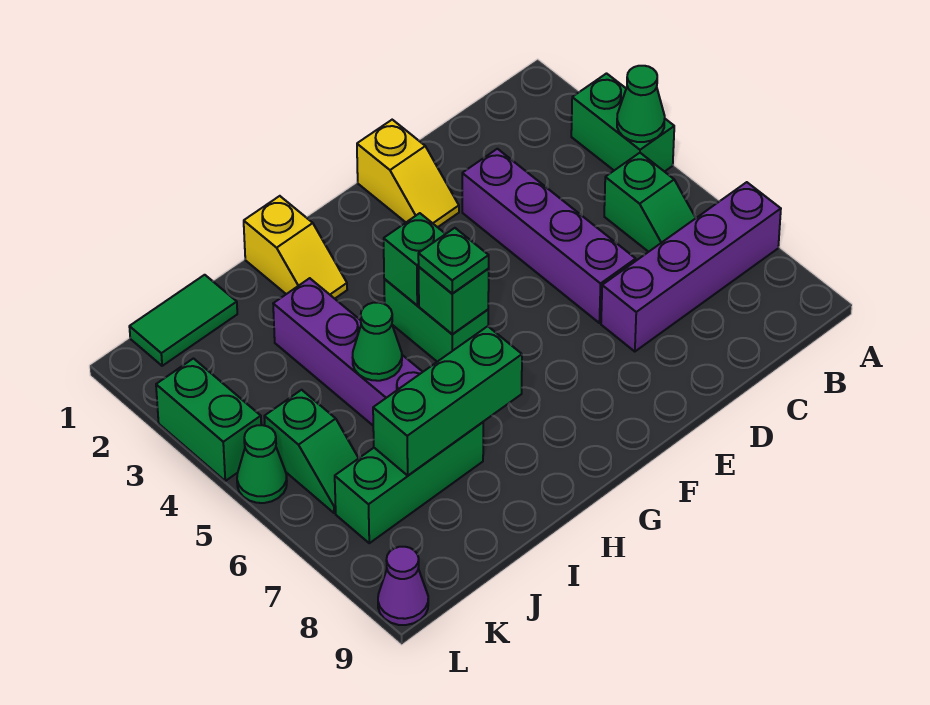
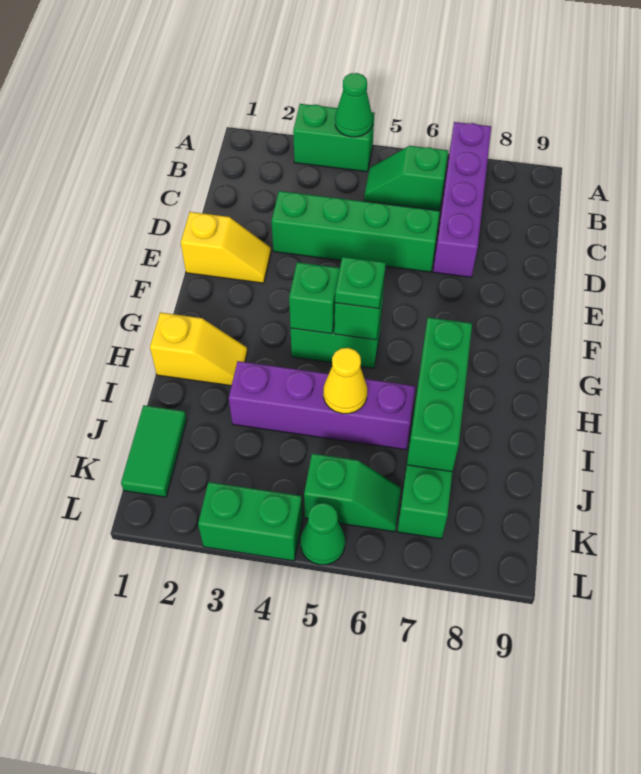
green slope B5:B6 level 1 top 5 -> green slope B5:B6 level 1 top 6
purple brick D3:D6 level 1 -> green brick D3:D6 level 1
green cone I5 level 2 -> yellow cone I5 level 2
purple cone L9 level 1 -> none

